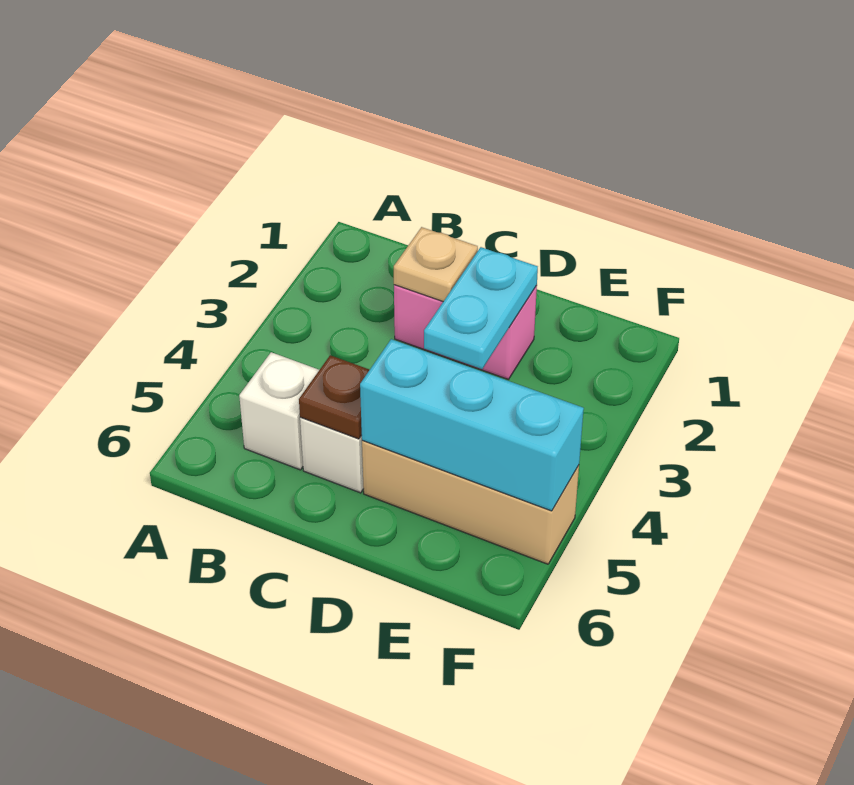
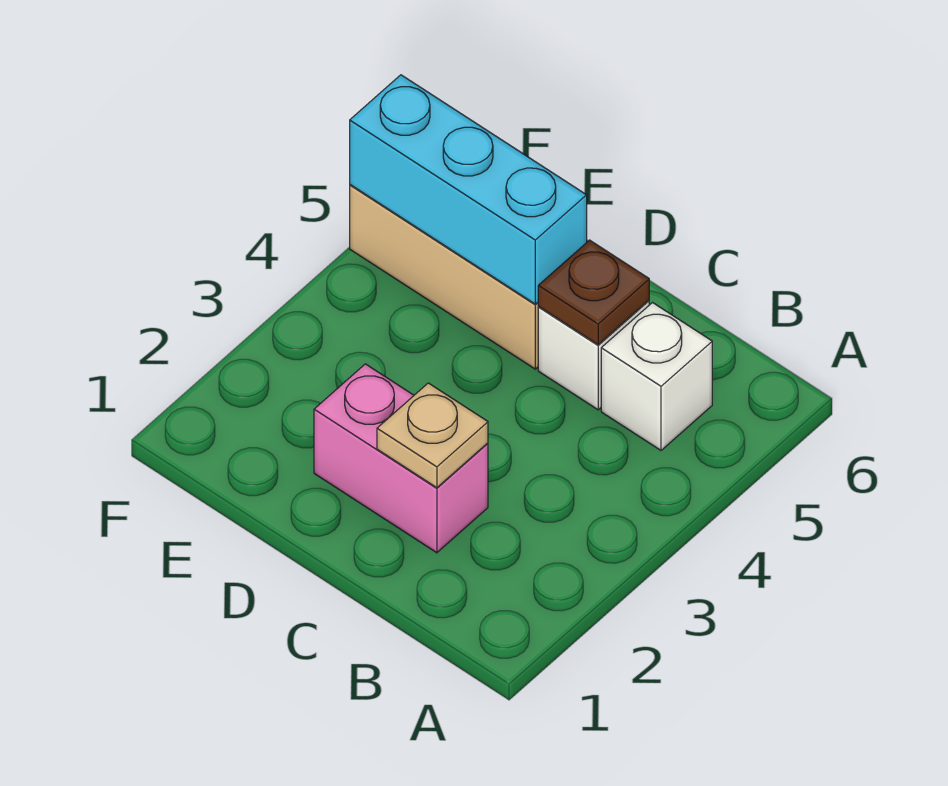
cyan plate D2:D3 level 2 -> none

